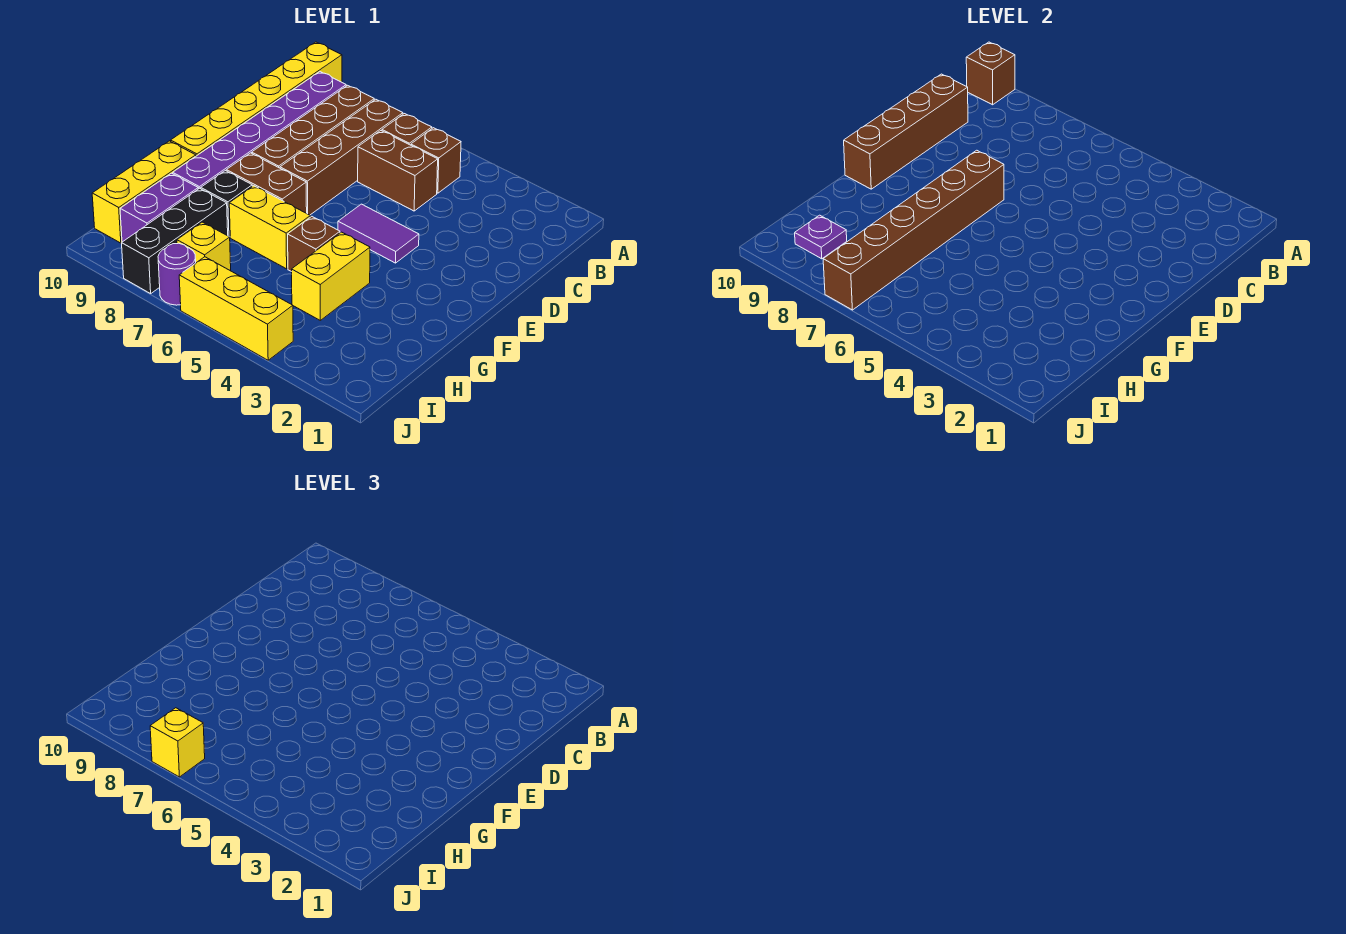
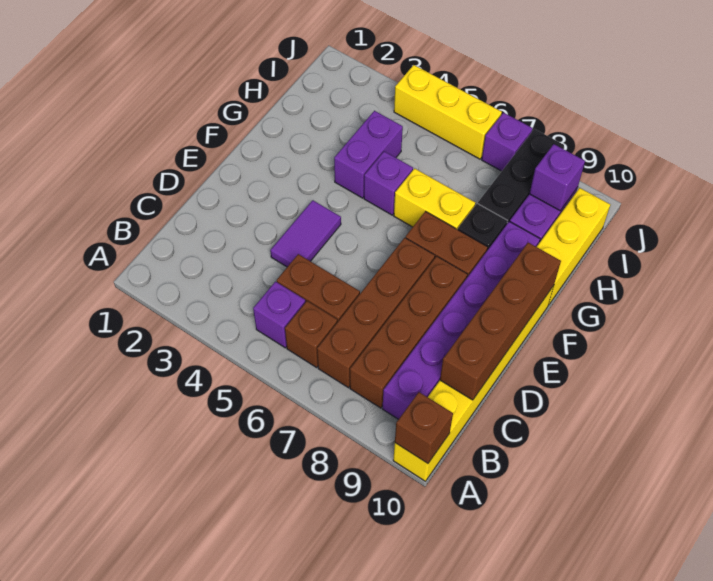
brown brick B5 level 1 -> purple brick B5 level 1
purple tile E4:E5 level 1 -> purple tile D4:E4 level 1
brown brick E7:J7 level 2 -> none
yellow brick G4:H4 level 1 -> purple brick G4:H4 level 1
brown brick G5 level 1 -> purple brick G5 level 1
yellow brick I7 level 1 -> none
purple plate I9 level 2 -> purple brick I9 level 2
purple round brick J7 level 1 -> purple brick J7 level 1
yellow brick J7 level 3 -> none

